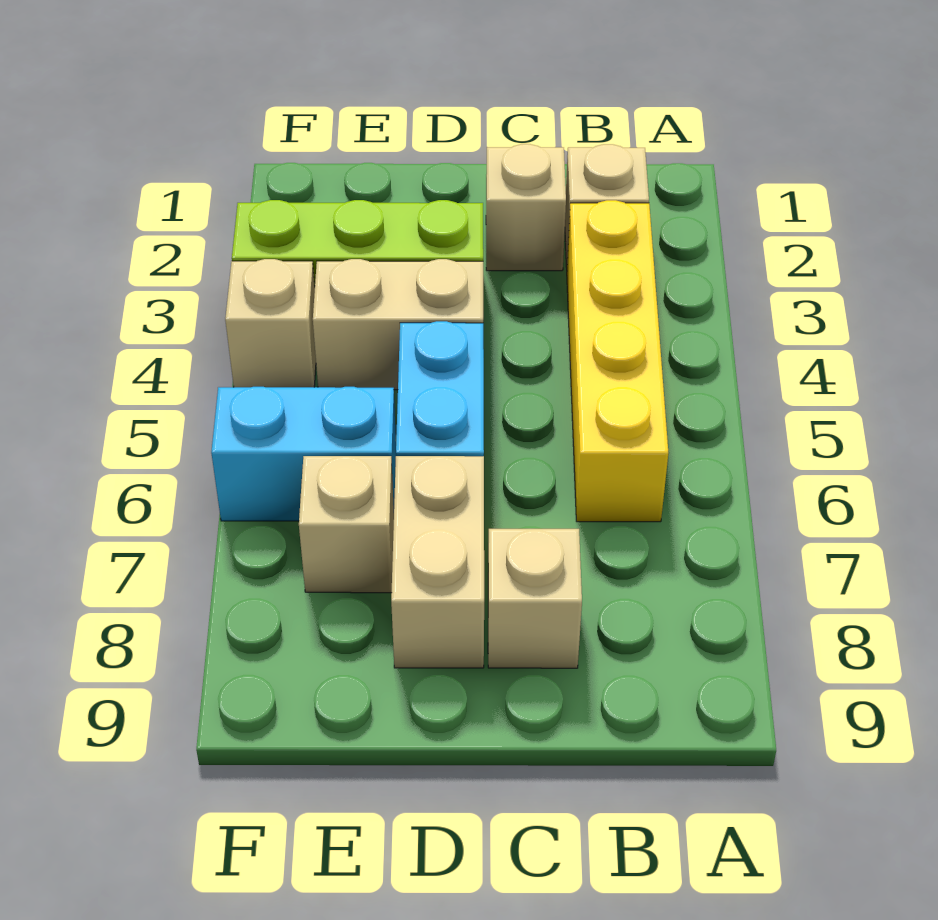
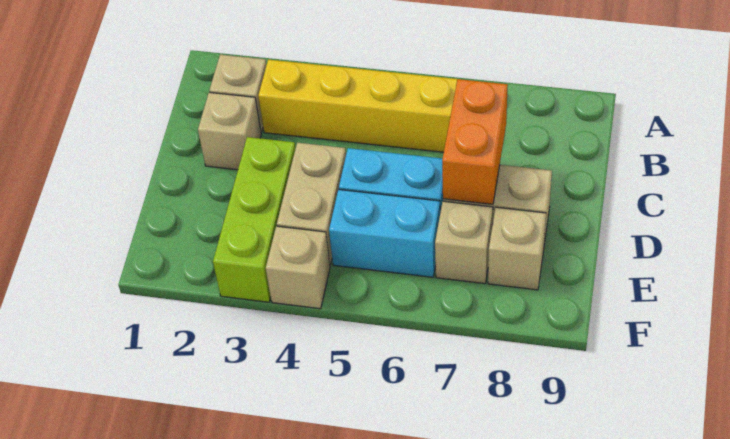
none -> orange brick C7:D7 level 2
tan brick C8 level 1 -> tan brick E8 level 1
cyan brick E6:F6 level 1 -> cyan brick E5:E6 level 1

